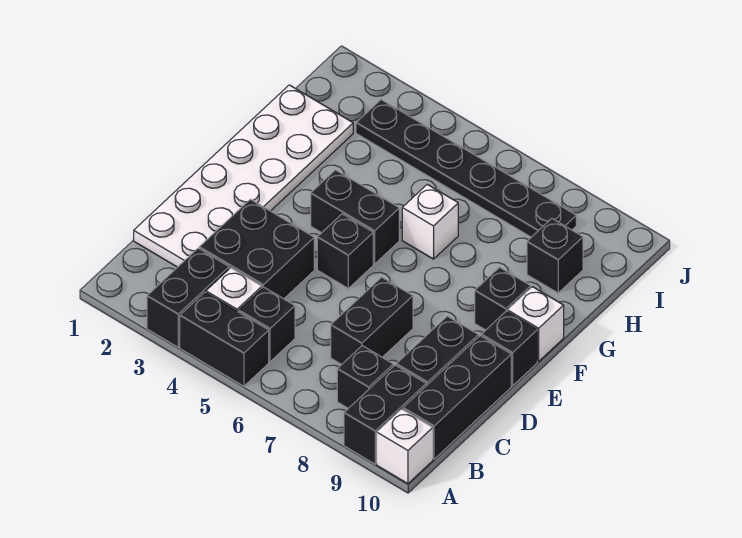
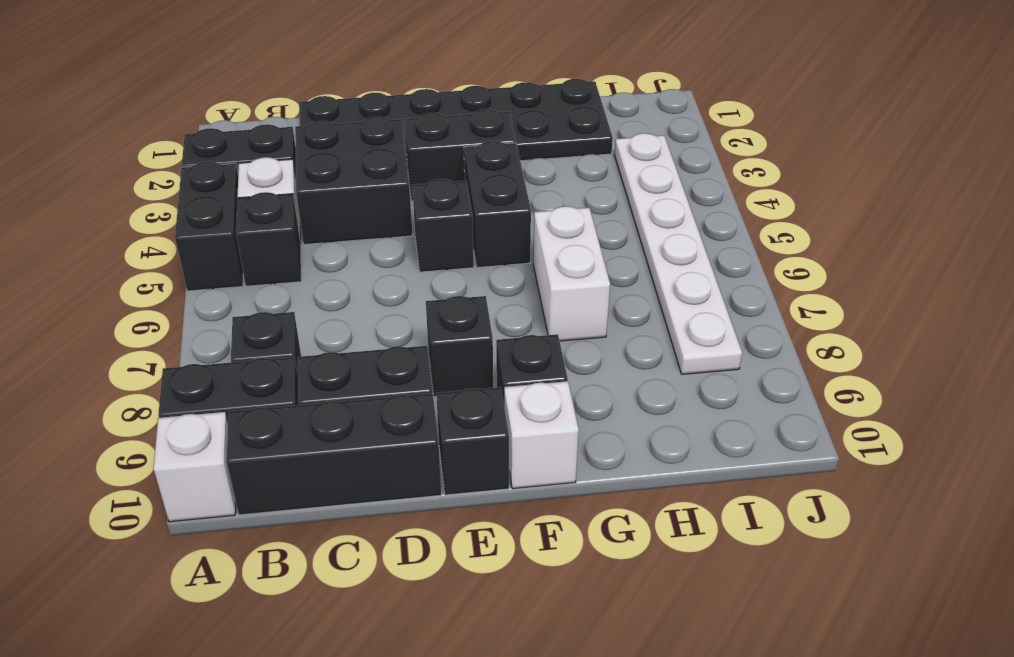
white plate C1:H2 level 1 -> black plate C1:H2 level 1
black brick C7:D7 level 1 -> black brick E3:F3 level 1
white brick G6 level 1 -> white brick G6:G7 level 1
black brick H9 level 1 -> black brick E8 level 1
black plate I3:I8 level 1 -> white plate I3:I8 level 1

